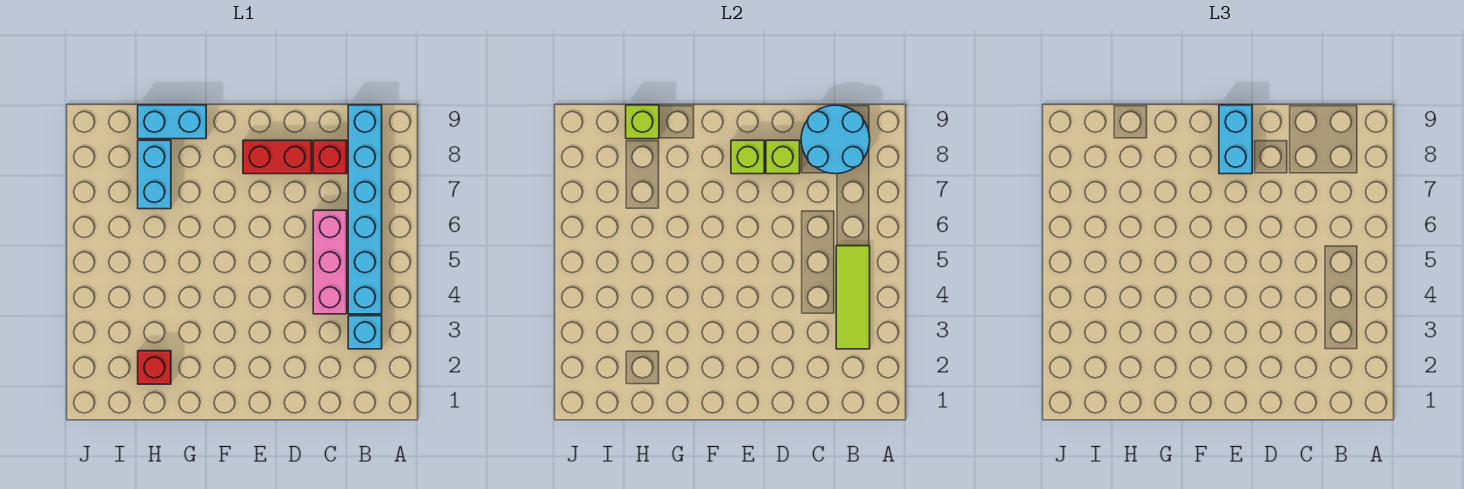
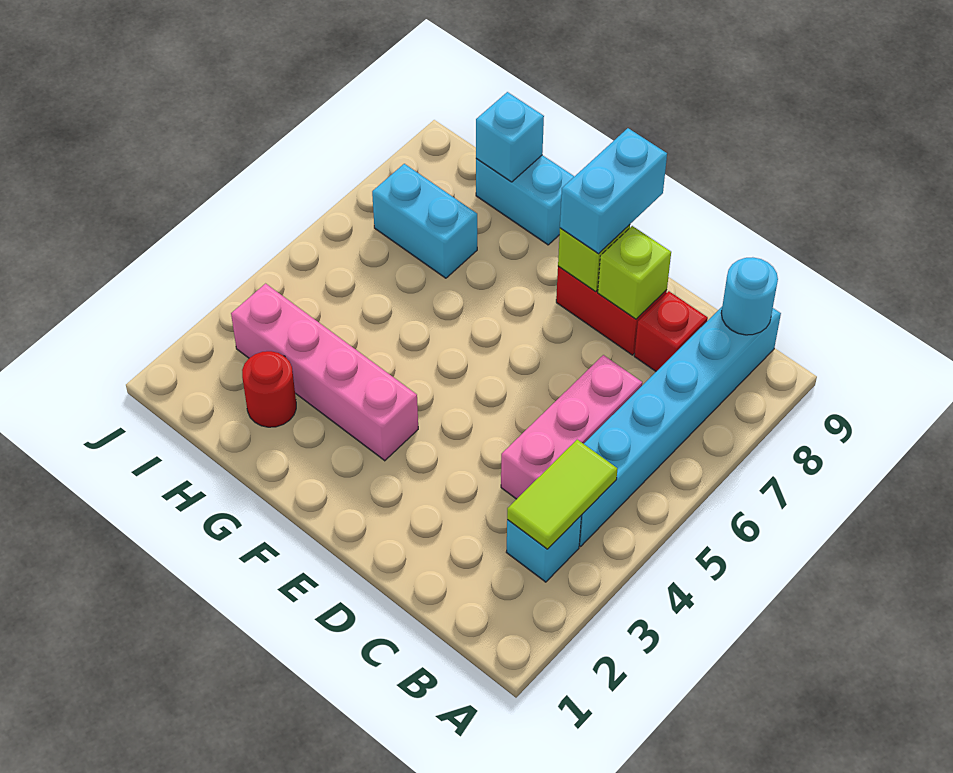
lime tile B3:B5 level 2 -> lime tile B3:B4 level 2
cyan round brick B8:C9 level 2 -> cyan round brick B9 level 2
none -> pink brick F3:I3 level 1
red brick H2 level 1 -> red round brick H2 level 1
cyan brick H7:H8 level 1 -> cyan brick H7:I7 level 1
lime brick H9 level 2 -> cyan brick H9 level 2

